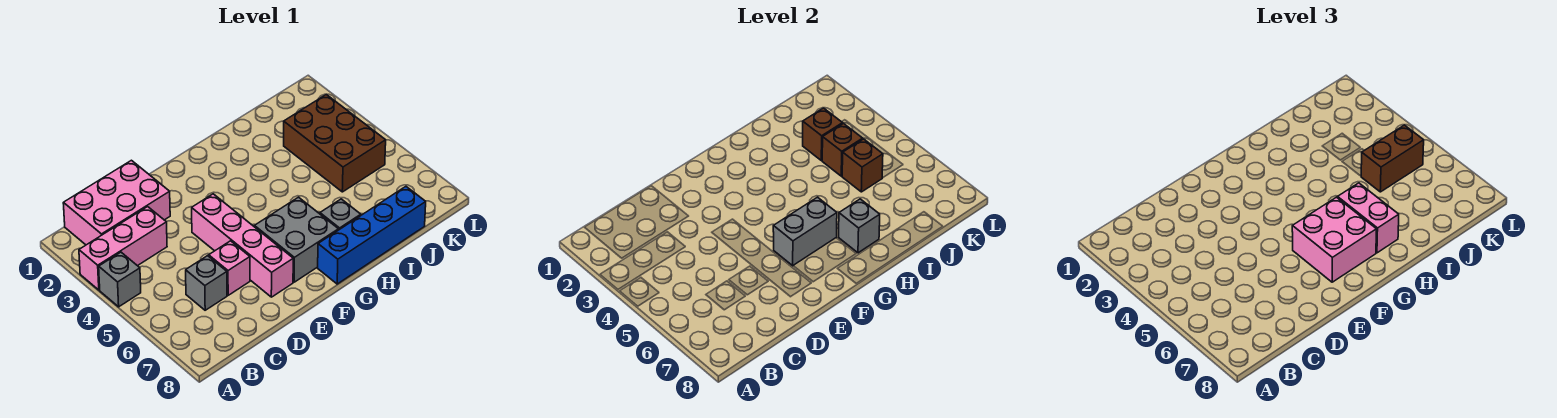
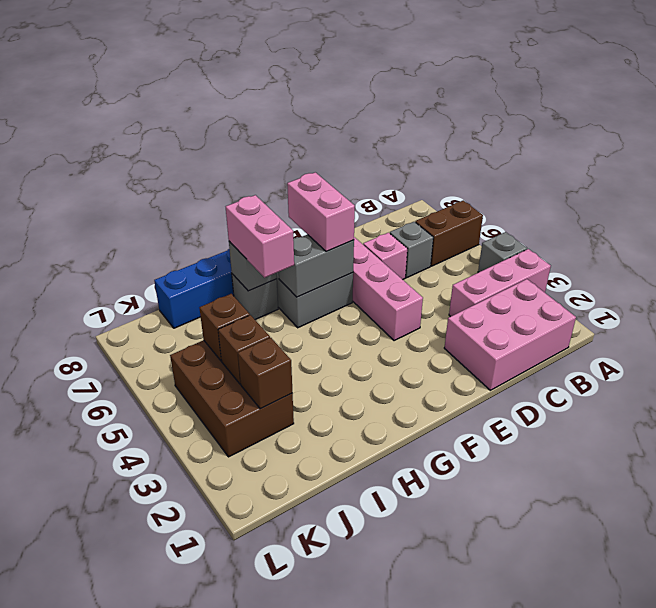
pink brick F6:G7 level 3 -> pink brick F6:F7 level 3
brown brick J5:K5 level 3 -> brown brick A6:B6 level 1

